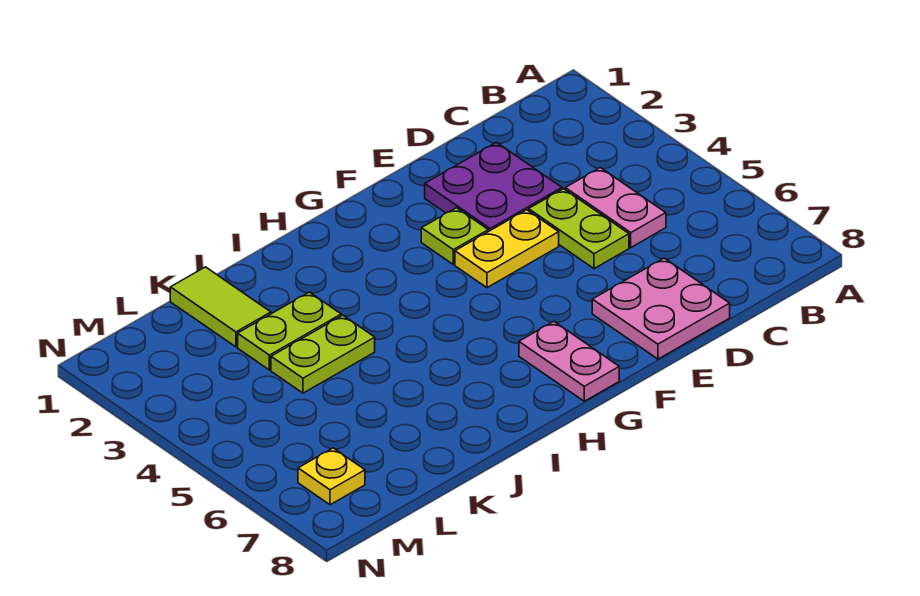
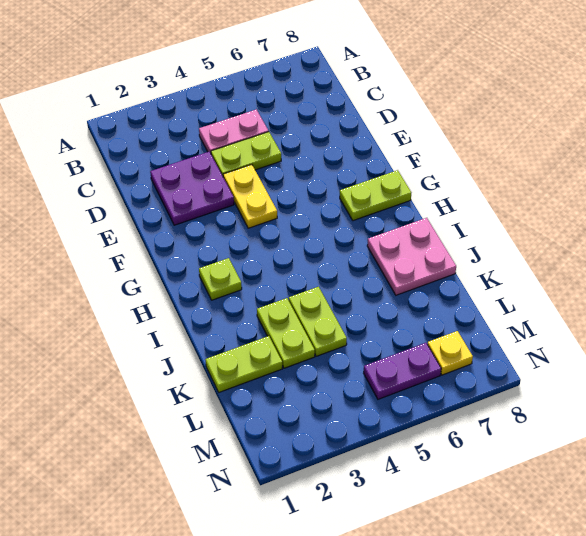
pink plate D7:E8 level 1 -> pink plate I7:J8 level 1
lime plate F3 level 1 -> lime plate H2 level 1
pink plate G7:G8 level 1 -> lime plate G7:G8 level 1
lime tile K1:K2 level 1 -> lime plate K1:K2 level 1
none -> purple plate M5:M6 level 1

